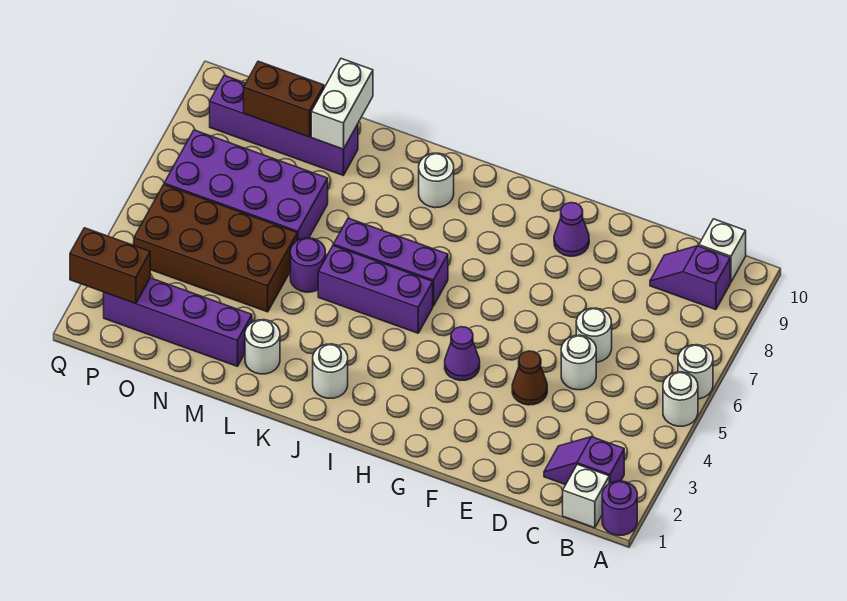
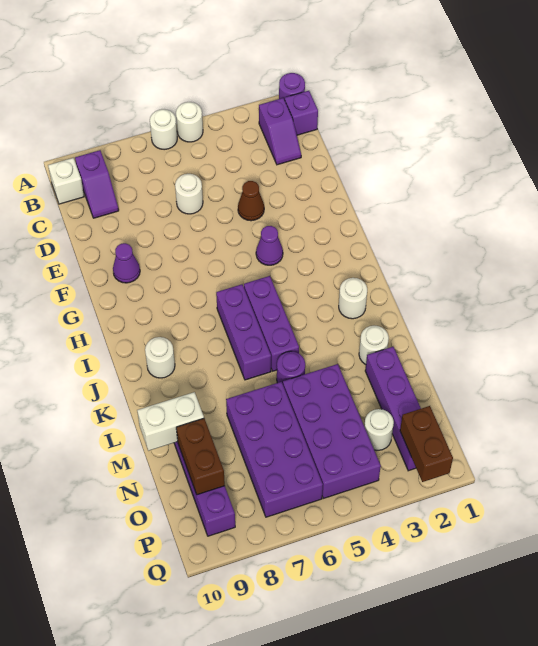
white brick B1 level 1 -> purple brick B1 level 1
white round brick D5 level 1 -> white round brick O3 level 1
brown brick M4:P5 level 1 -> purple brick M4:P5 level 1

